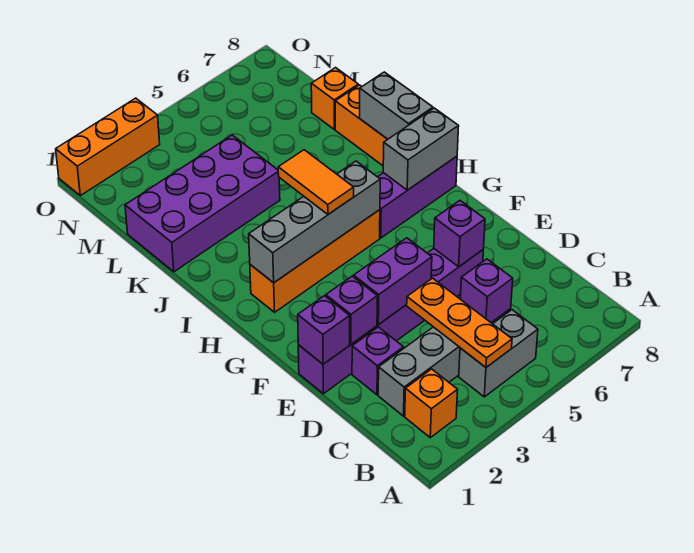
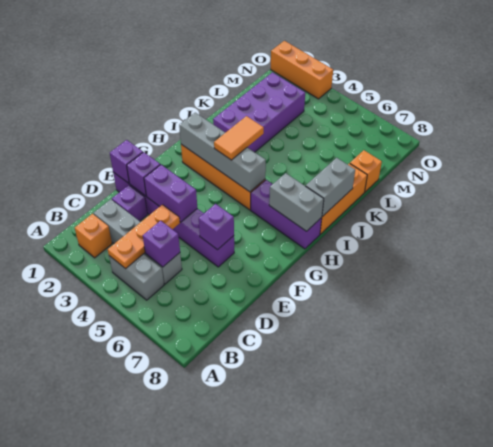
purple brick K1:L4 level 1 -> purple brick J2:M3 level 1

